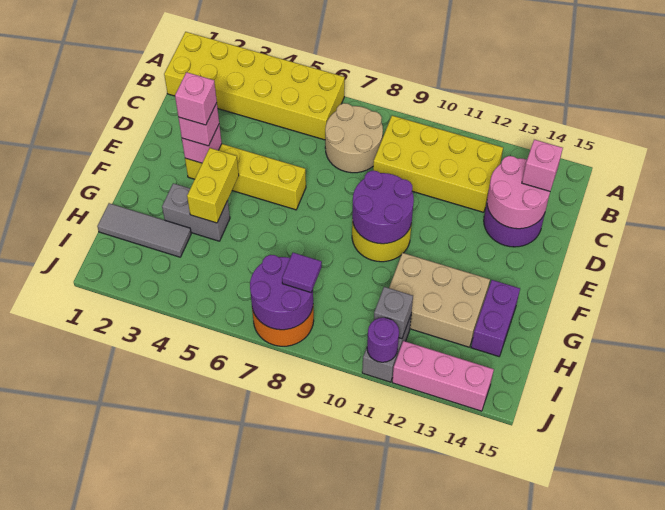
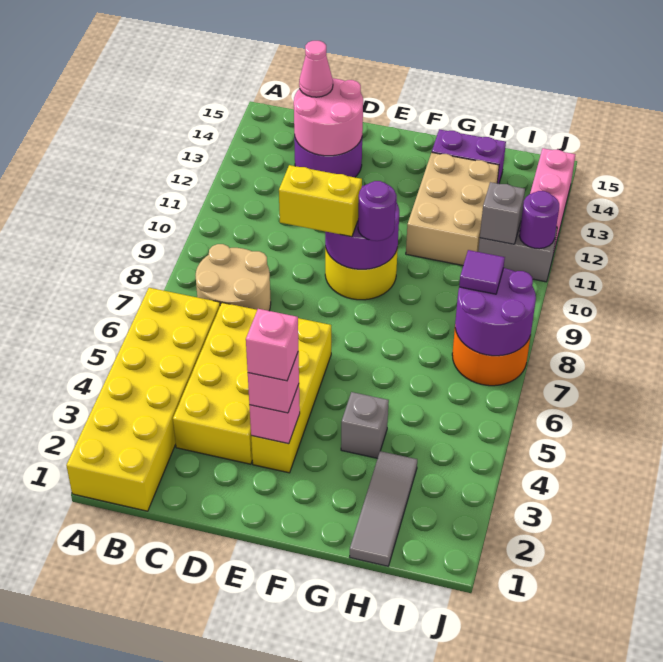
yellow brick B9:C12 level 1 -> yellow brick C3:D6 level 1
pink brick C14 level 3 -> pink cone C14 level 3
yellow brick F4:G4 level 2 -> yellow brick D9:E9 level 3
none -> purple round brick F9 level 3
grey brick G3:G4 level 1 -> grey brick G4 level 1

